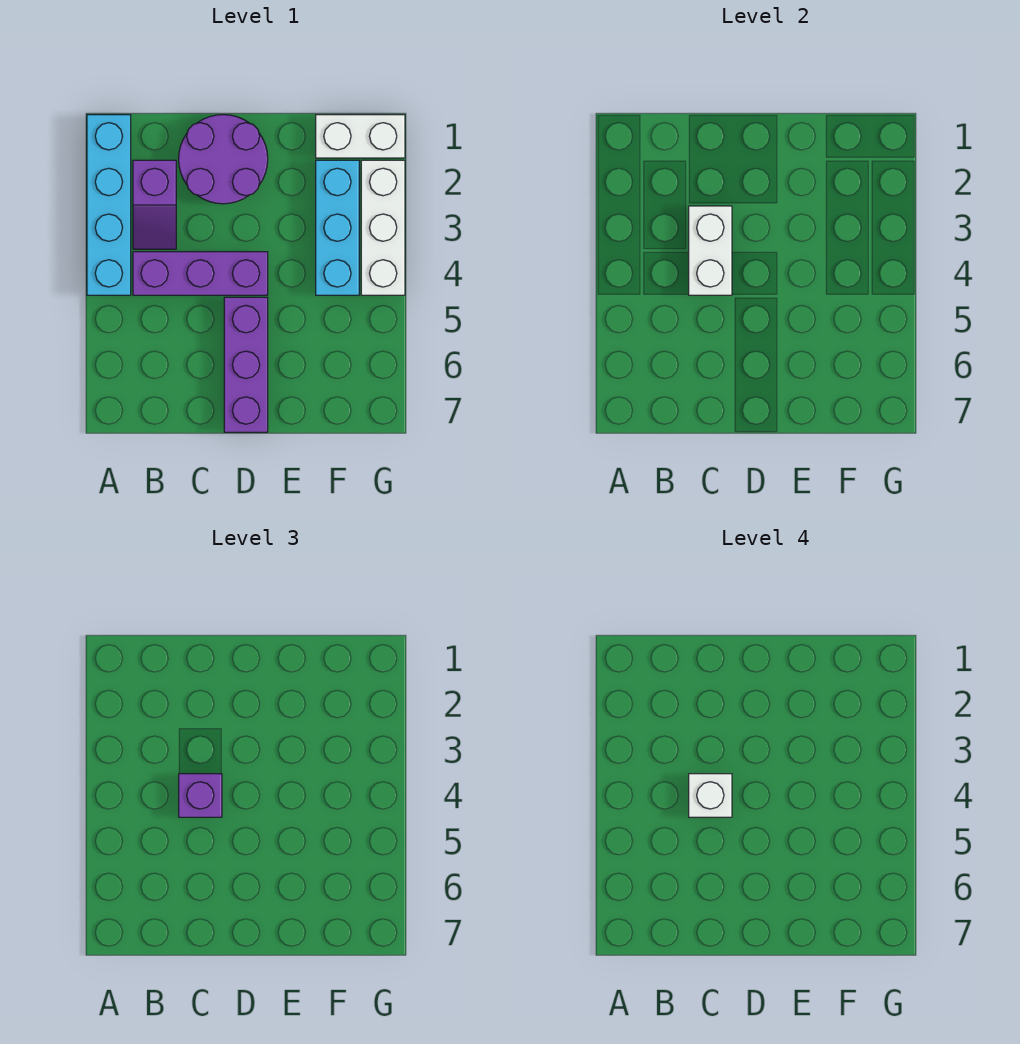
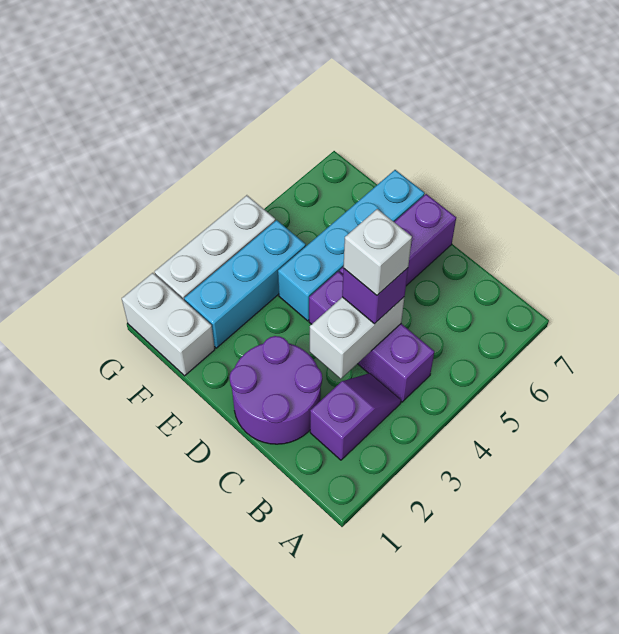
cyan brick A1:A4 level 1 -> cyan brick E4:E7 level 1

